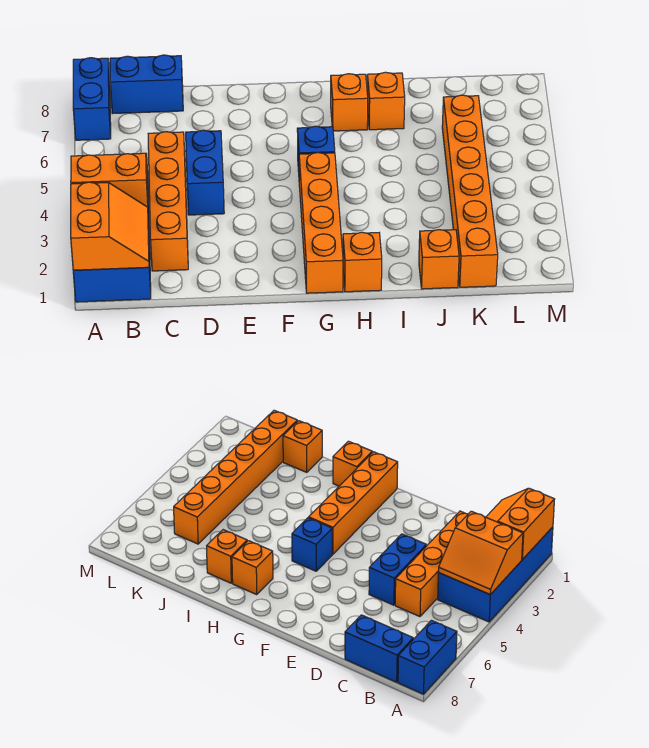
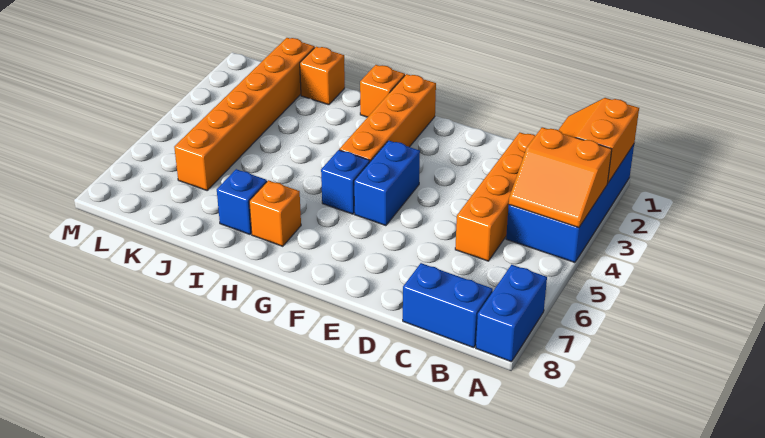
blue brick D4:D5 level 1 -> blue brick F4:F5 level 1
orange brick I7 level 1 -> blue brick I7 level 1

